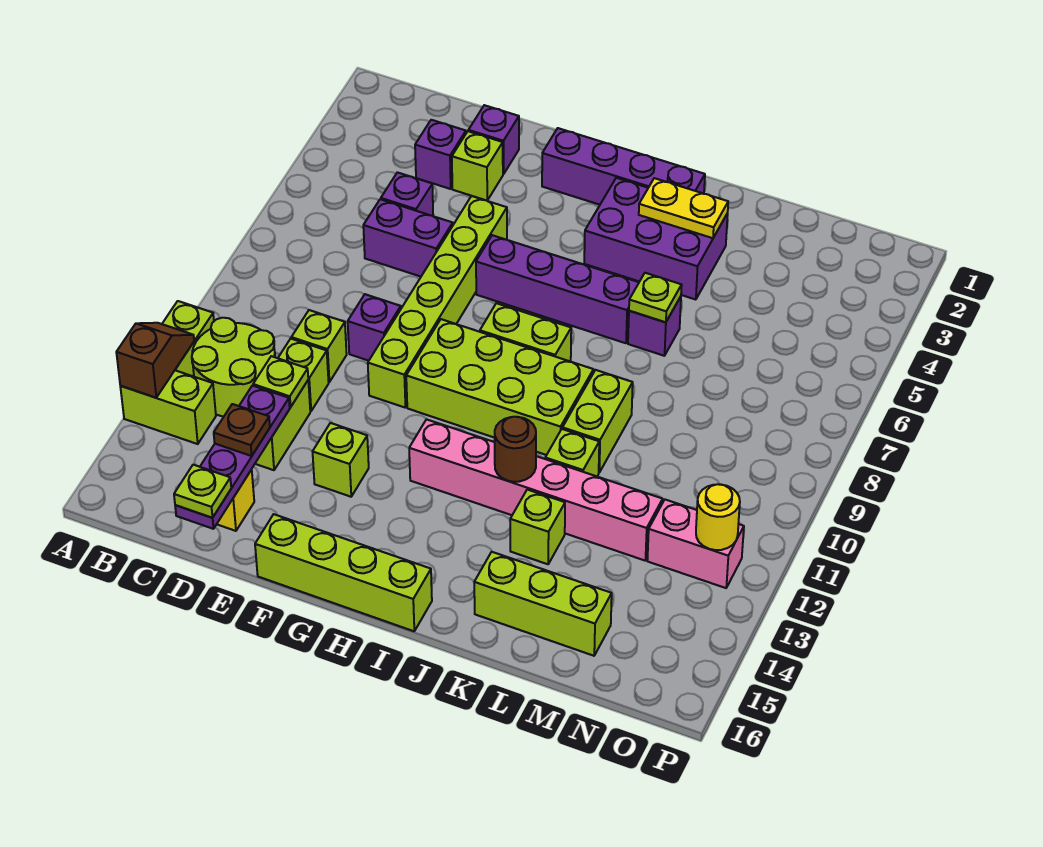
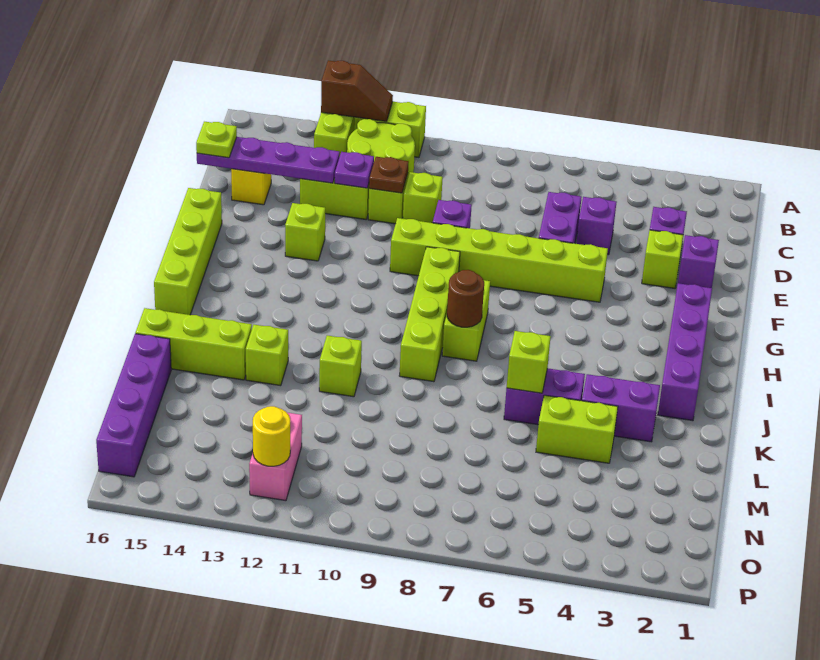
lime plate D12 level 2 -> purple plate D12 level 2
brown plate D14 level 3 -> brown plate D11 level 2
purple brick G6:J6 level 1 -> purple brick L16:O16 level 1
lime brick G9:J10 level 1 -> lime brick G9:J9 level 1
pink brick H12:M12 level 1 -> none
purple brick I3:K4 level 1 -> purple brick K3:K4 level 1
yellow plate J3:K3 level 2 -> none
brown round brick J12 level 2 -> brown round brick I8 level 2
purple brick K6 level 1 -> purple brick K5:K6 level 1
lime plate K6 level 2 -> lime brick K6 level 2
lime brick K9:K10 level 1 -> lime brick L4:L5 level 1
lime brick K15:M15 level 1 -> lime brick K14:K16 level 1

